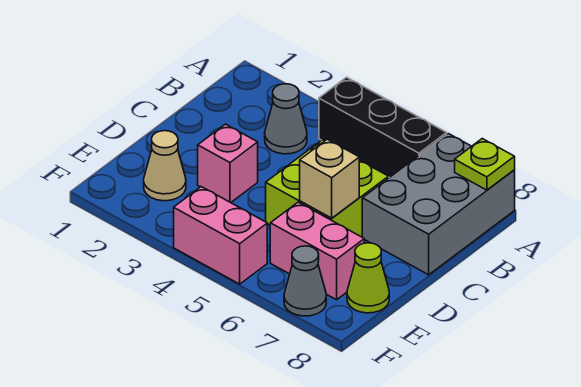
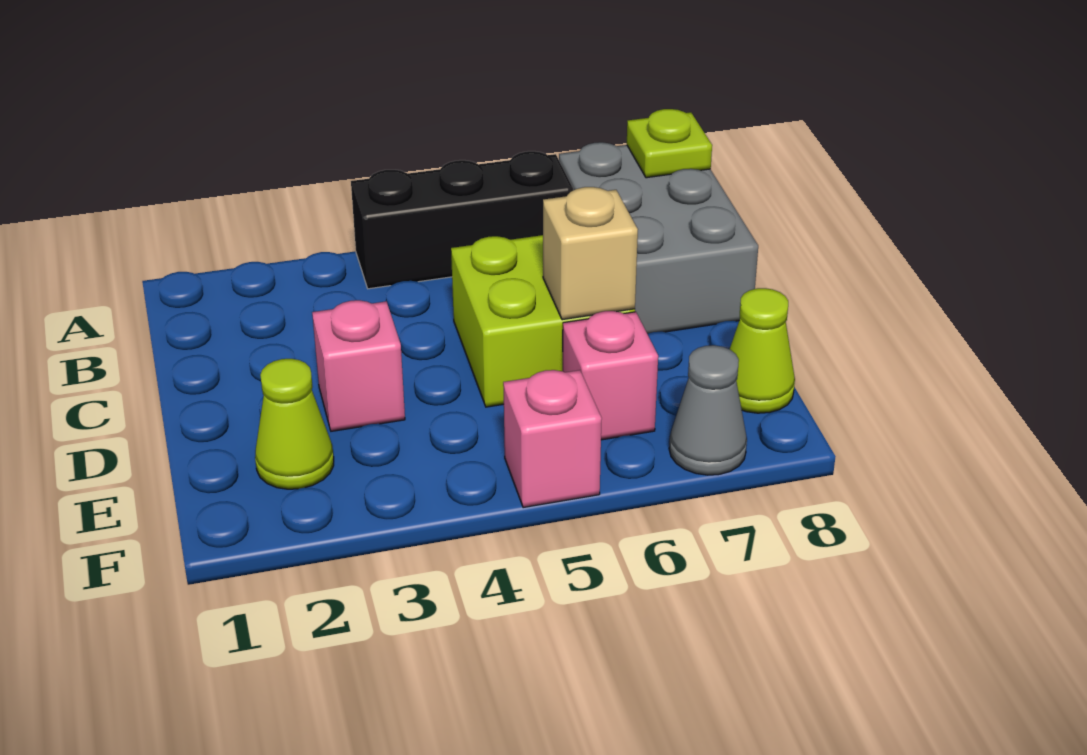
grey cone B3 level 1 -> none
tan cone E2 level 1 -> lime cone E2 level 1
pink brick E6:E7 level 1 -> pink brick E6 level 1
pink brick F4:F5 level 1 -> pink brick F5 level 1

